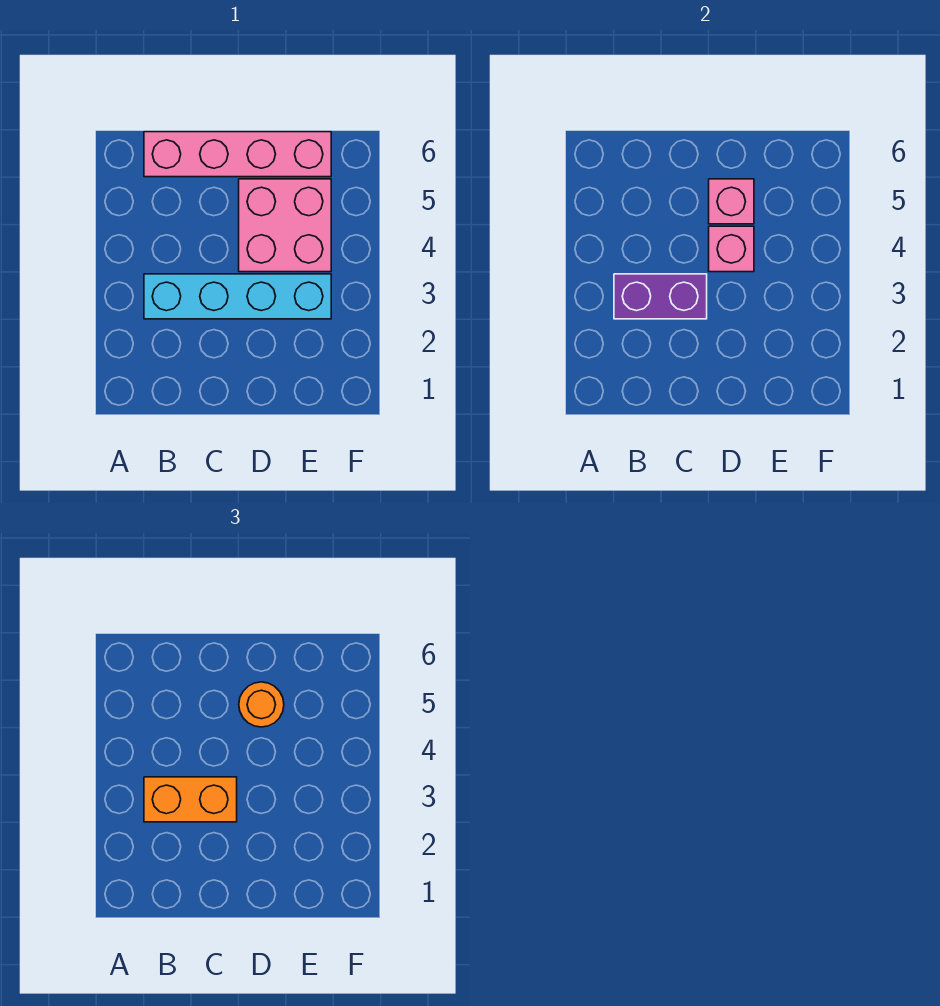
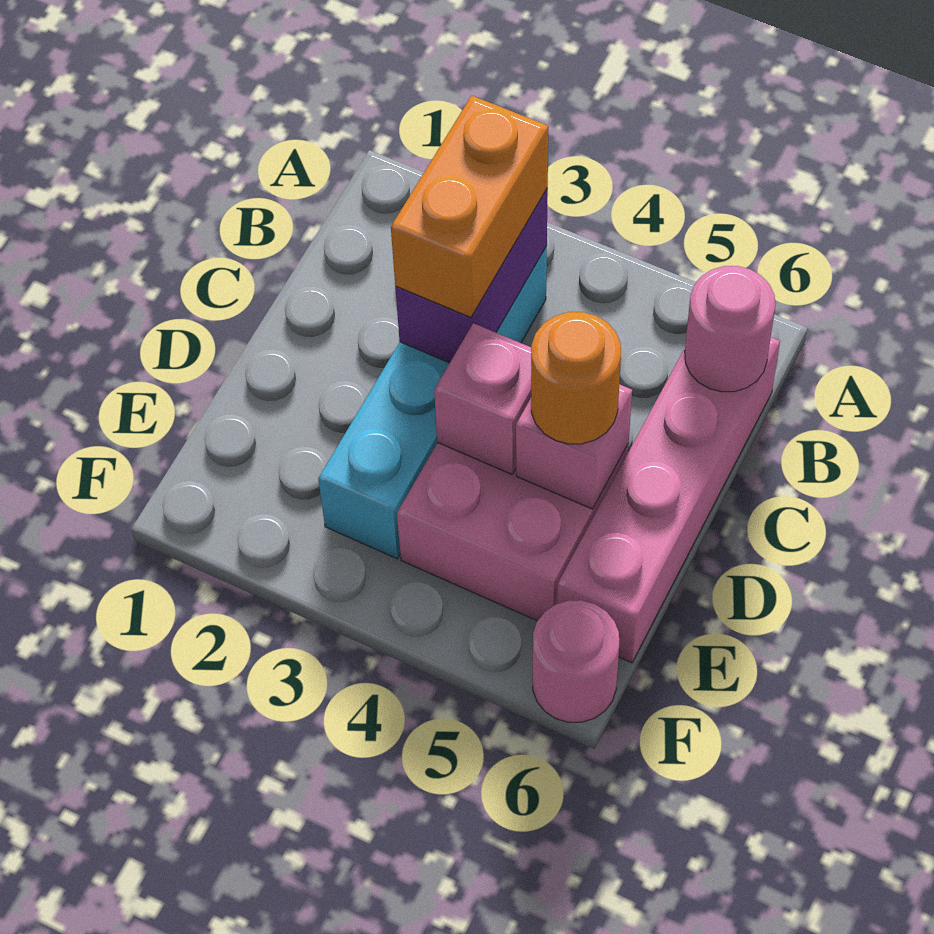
none -> pink round brick B6 level 2
none -> pink round brick F6 level 1

